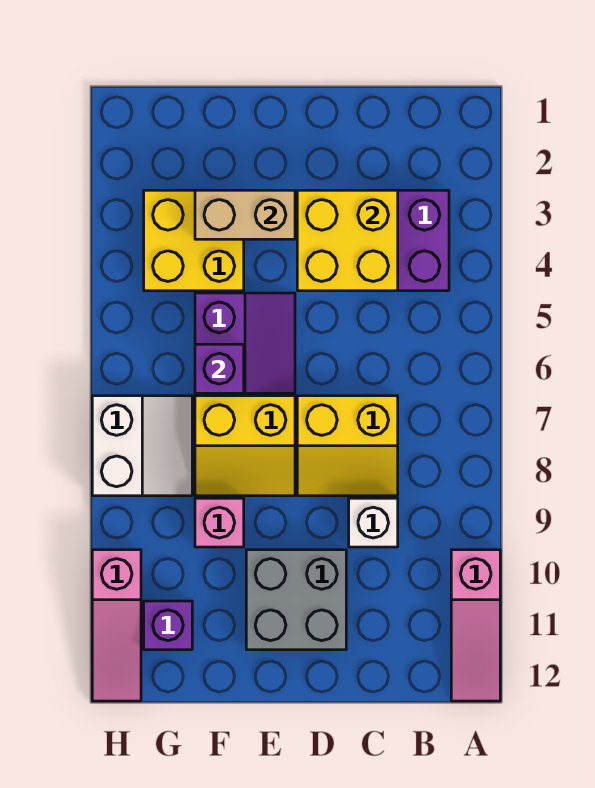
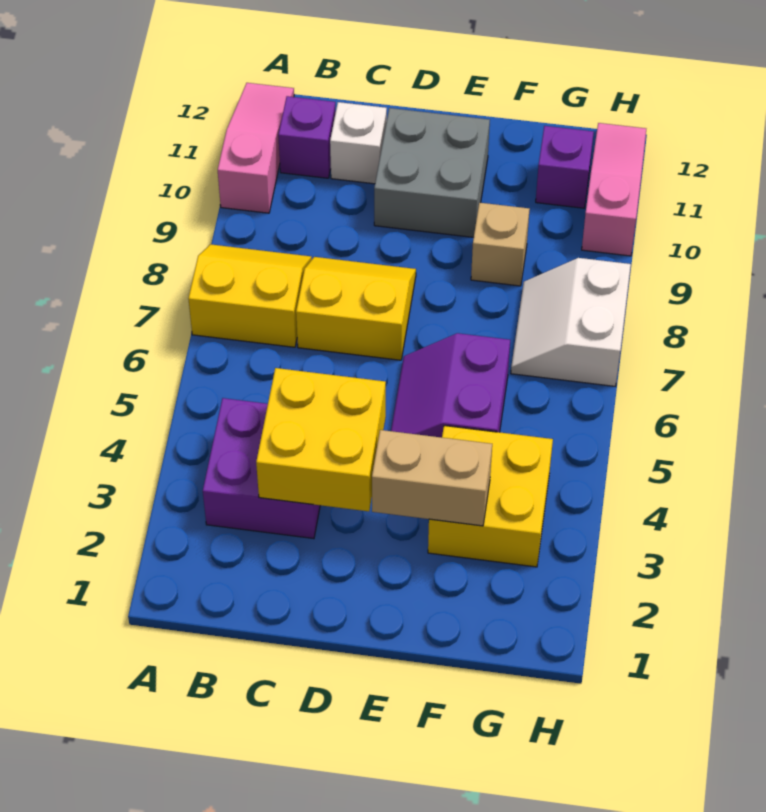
white brick C9 level 1 -> white brick C11 level 1
yellow slope E7:F8 level 1 top 7 -> yellow slope A7:B8 level 1 top 7
purple brick F6 level 2 -> purple brick B11 level 1
pink brick F9 level 1 -> tan brick F9 level 1

